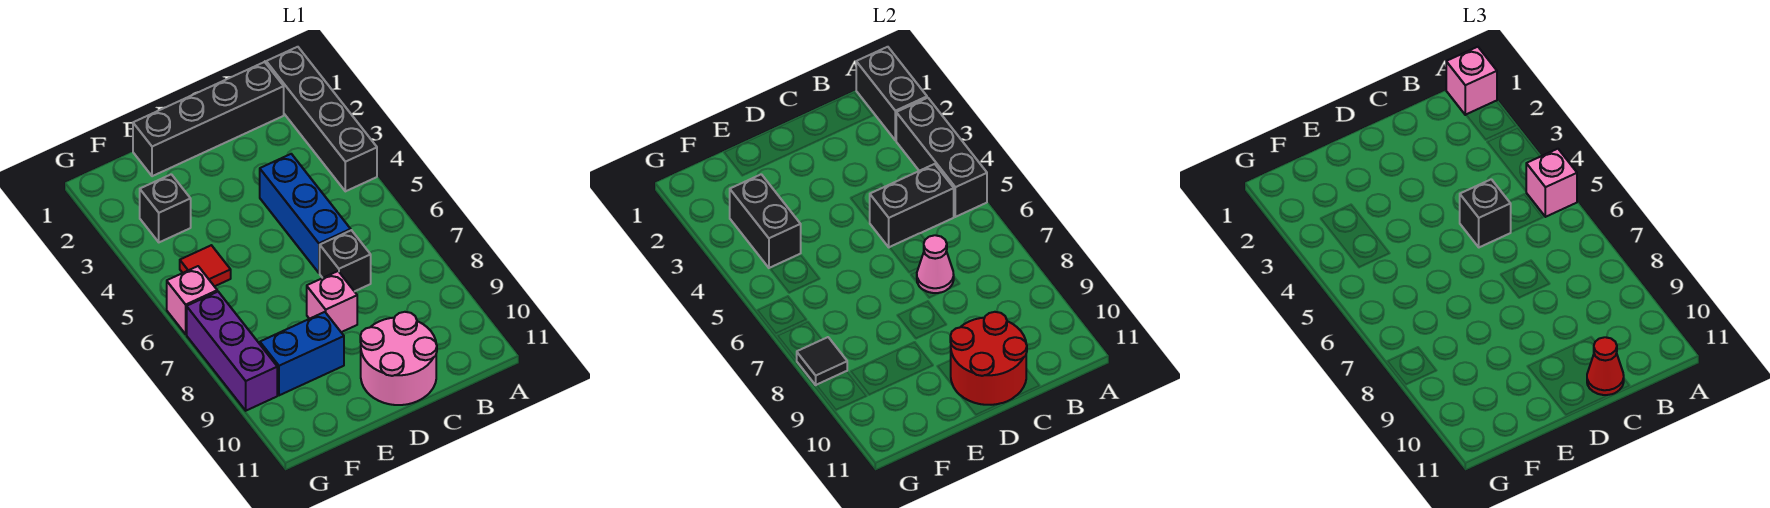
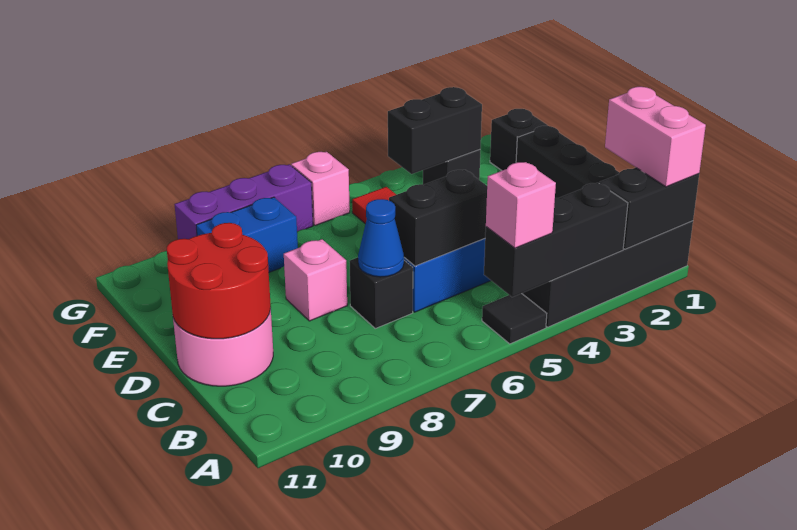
pink brick A1 level 3 -> pink brick A1:B1 level 3
black brick B5:C5 level 2 -> black brick C5:C6 level 2
black brick C5 level 3 -> black brick F1 level 1
pink cone C7 level 2 -> blue cone C7 level 2
red cone C11 level 3 -> none
blue brick E9:F9 level 1 -> blue brick F8:F9 level 1
black tile G8 level 2 -> black tile A5 level 1

